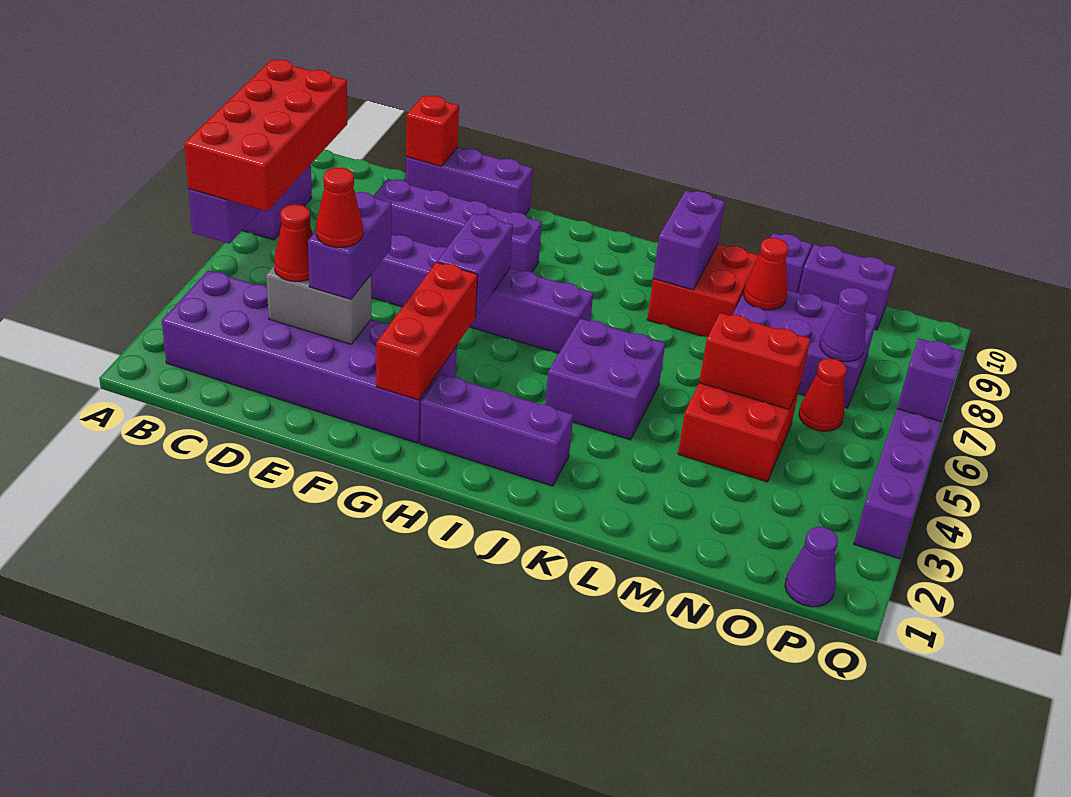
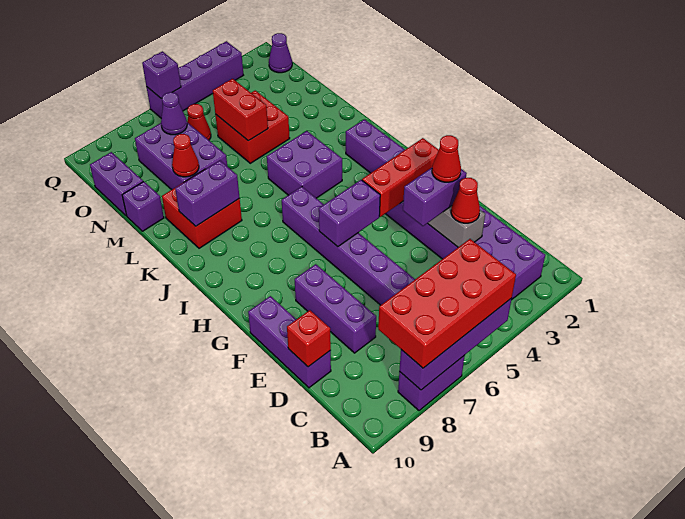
purple brick D8:G8 level 1 -> purple brick D8:F8 level 1

